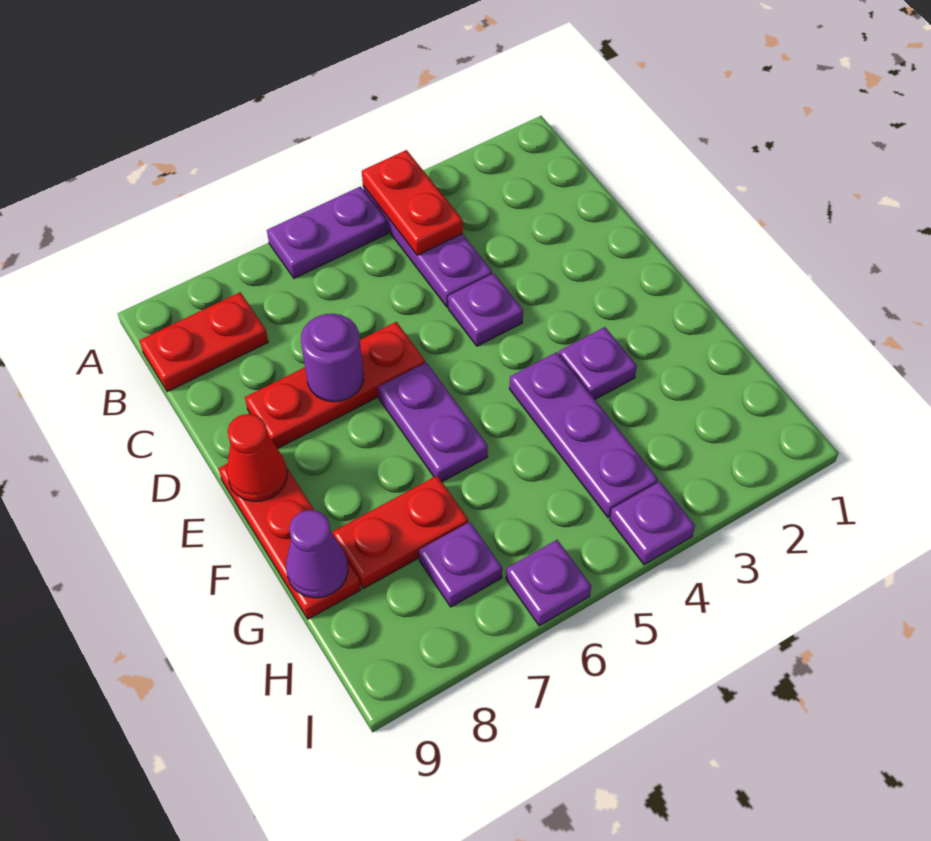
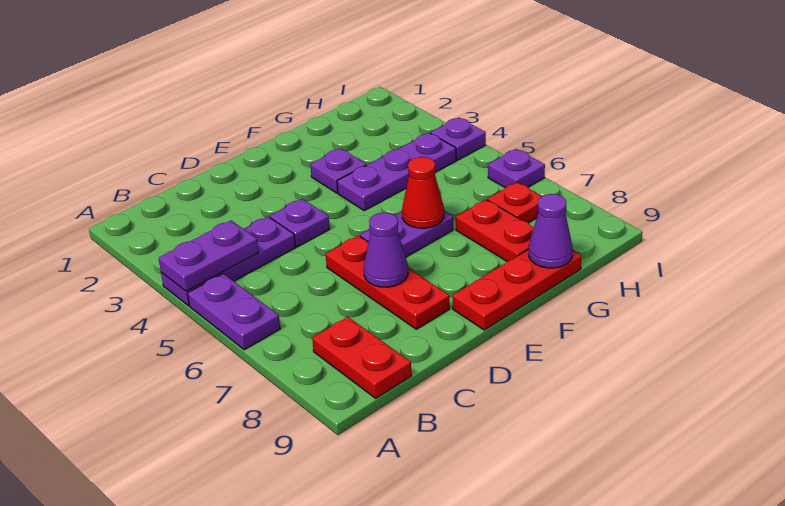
red plate A4:B4 level 2 -> purple plate A4:B4 level 2
purple round brick D7 level 2 -> purple cone D7 level 2
red cone E9 level 2 -> red cone F6 level 2
purple plate H7 level 1 -> red plate H7 level 1

